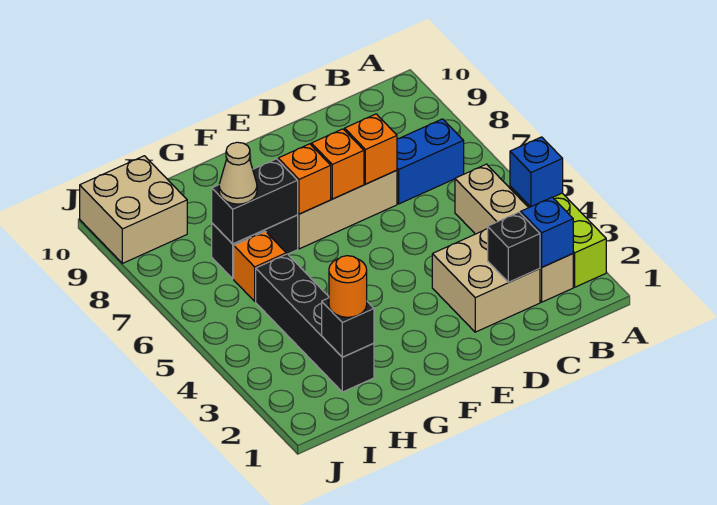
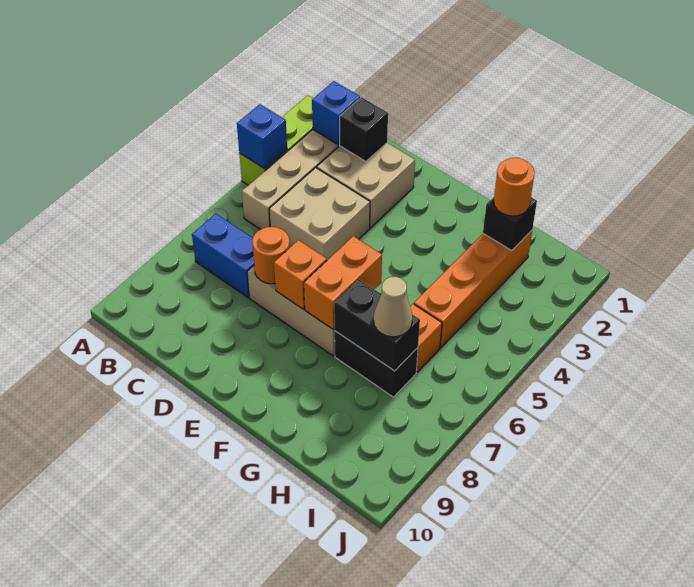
orange brick D7 level 2 -> orange round brick D7 level 2
orange brick F7 level 2 -> orange brick F6:F7 level 2
black brick H2:H5 level 1 -> orange brick H2:H5 level 1
tan brick I9:J10 level 1 -> tan brick C4:D5 level 1

